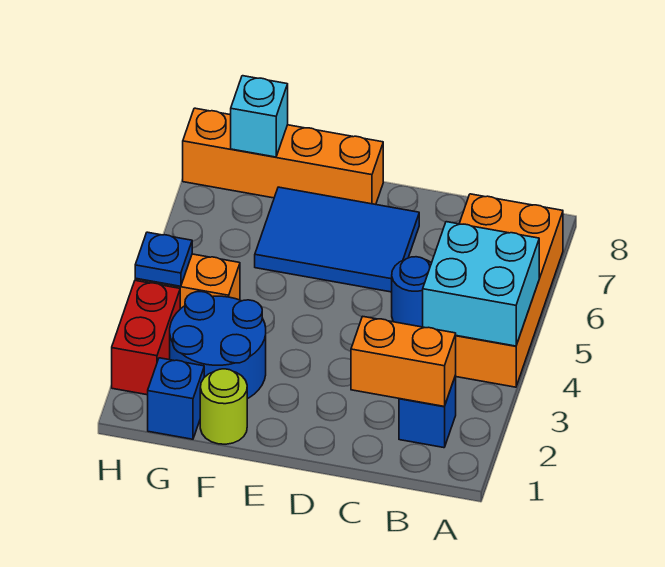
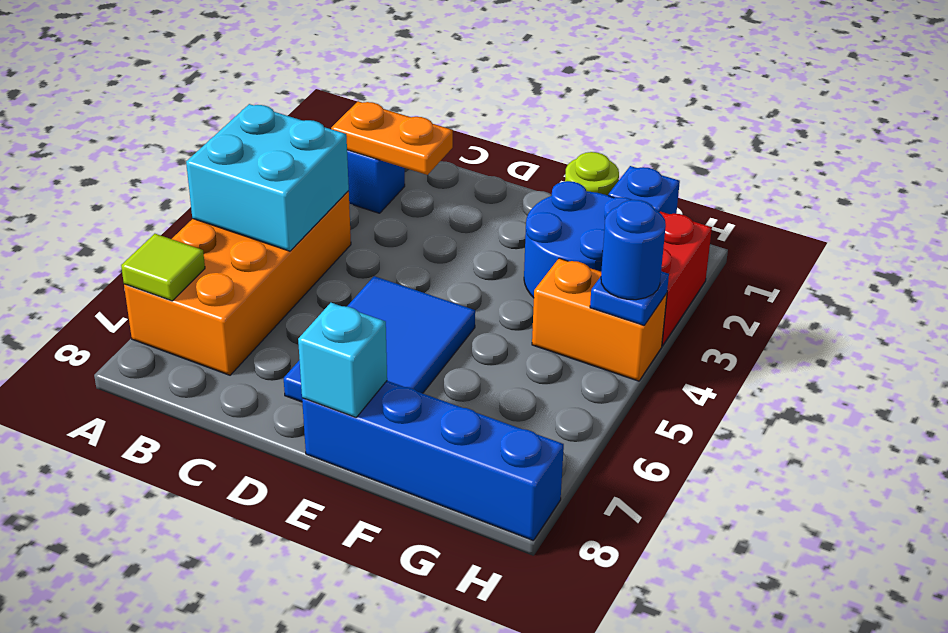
none -> lime tile A7 level 2
orange brick B2:C2 level 2 -> orange plate B2:C2 level 2
blue round brick C5 level 1 -> blue round brick H4 level 3
blue tile D6:F7 level 1 -> blue tile D5:E7 level 1
orange brick E8:H8 level 1 -> blue brick E8:H8 level 1
cyan brick G8 level 2 -> cyan brick E8 level 2

